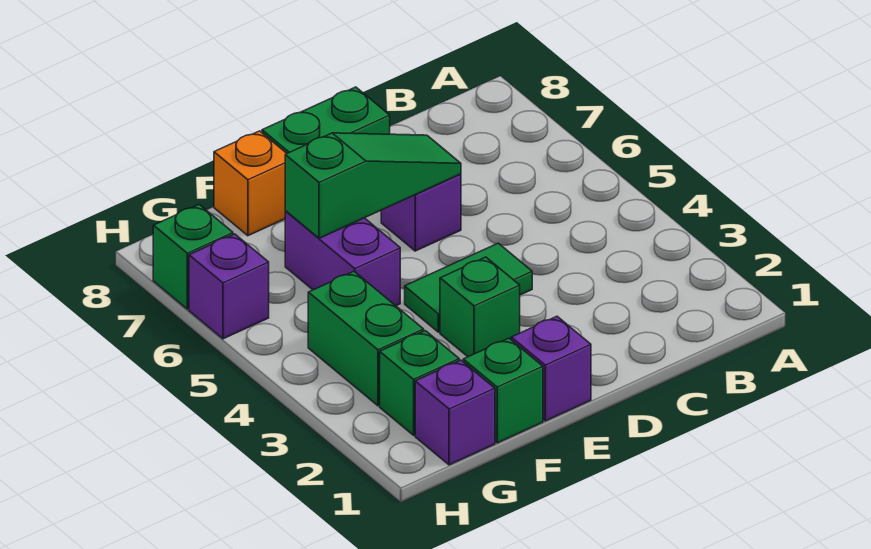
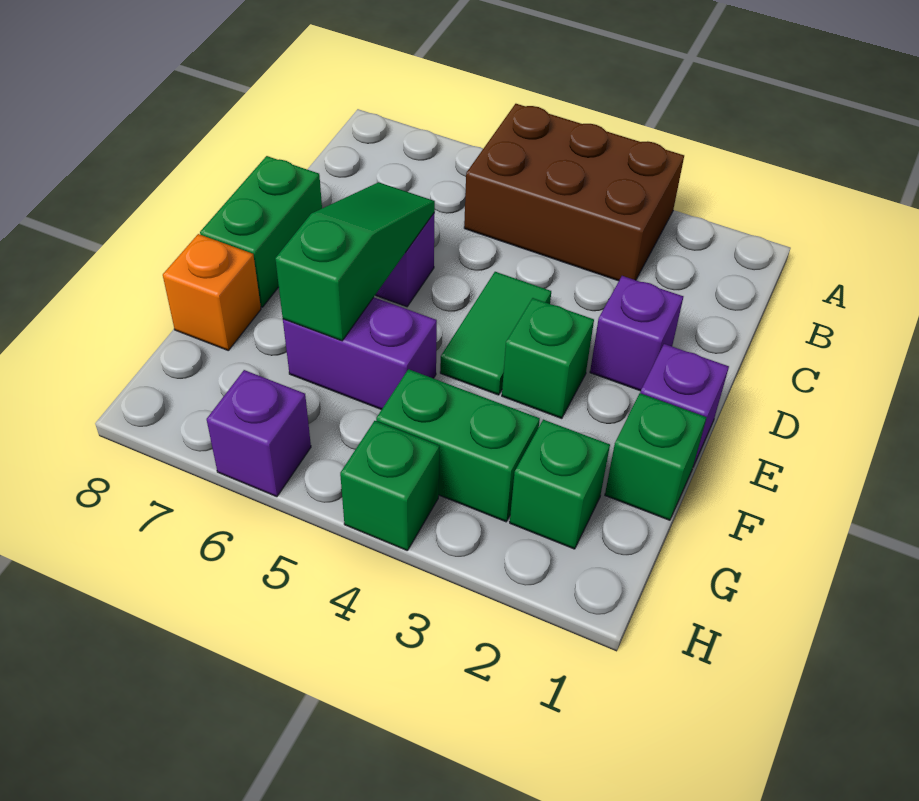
none -> brown brick A3:B5 level 1
purple brick G1 level 1 -> purple brick D2 level 1
green brick H7 level 1 -> green brick H4 level 1

